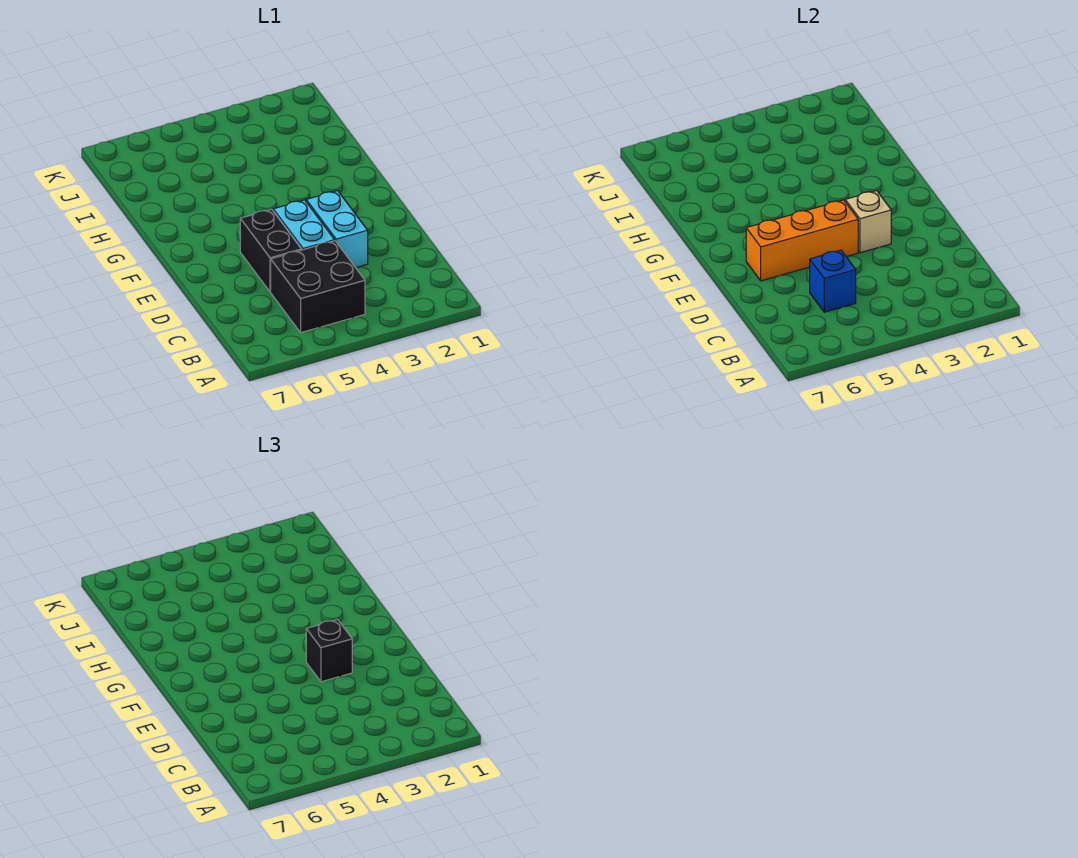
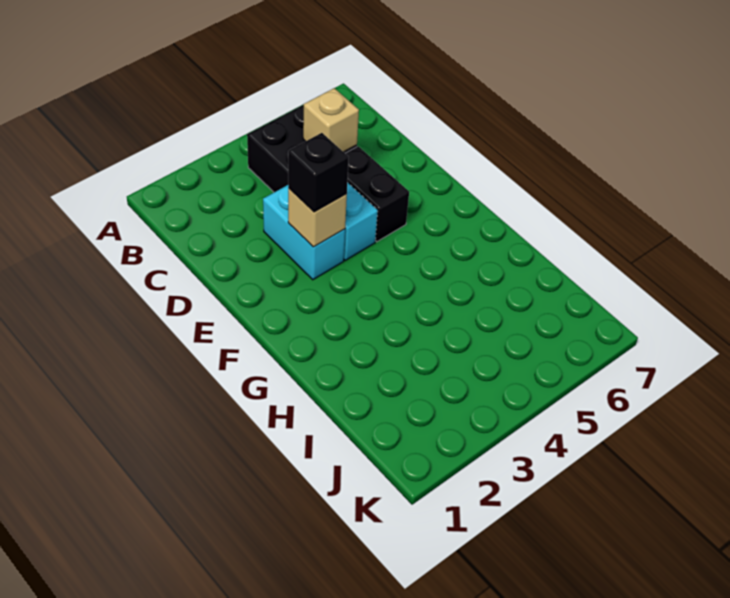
blue brick C5 level 2 -> tan brick C5 level 2
orange brick E4:E6 level 2 -> none

